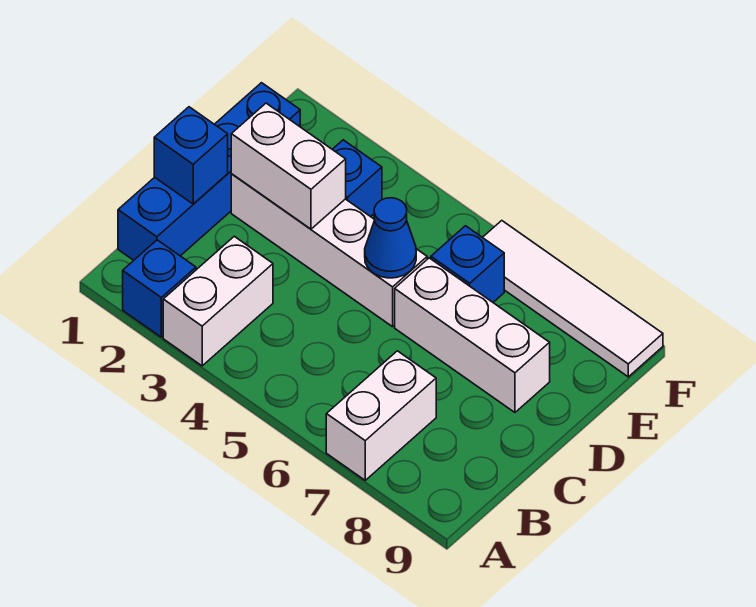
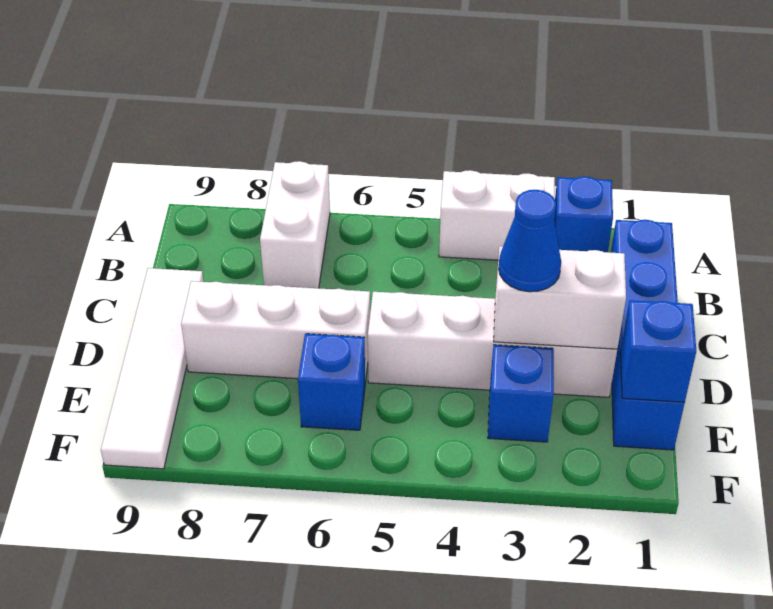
white brick A3:B3 level 1 -> white brick A3:A4 level 1
blue brick C1 level 2 -> blue brick E1 level 2
blue cone D5 level 2 -> blue cone D3 level 3
white tile F6:F9 level 1 -> white tile C9:F9 level 1

